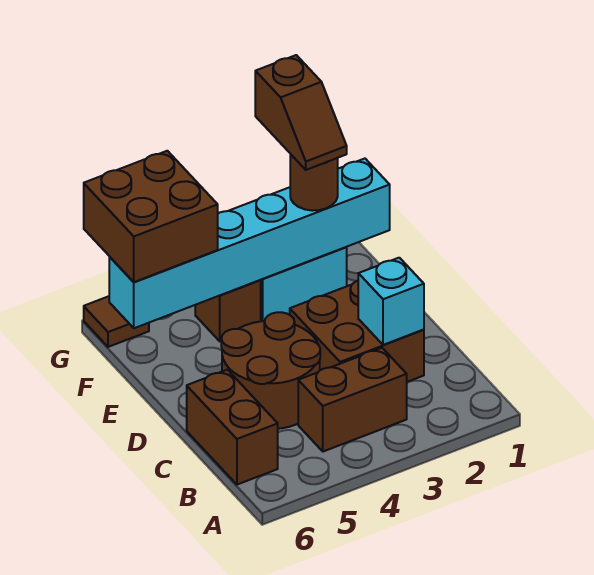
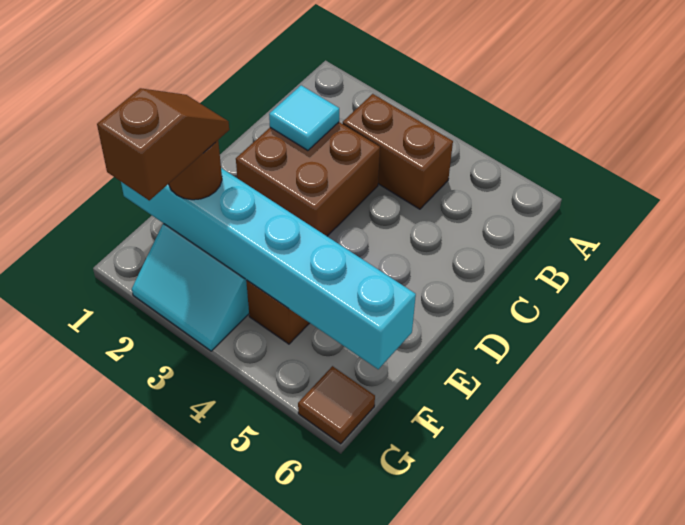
brown brick B6:C6 level 1 -> none
cyan brick C2 level 2 -> cyan tile C2 level 2
brown round brick C4:D5 level 1 -> none
brown brick F5:G6 level 3 -> none

